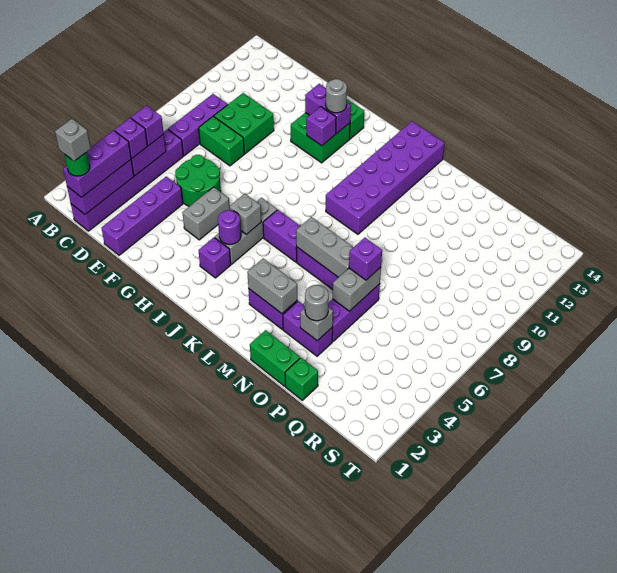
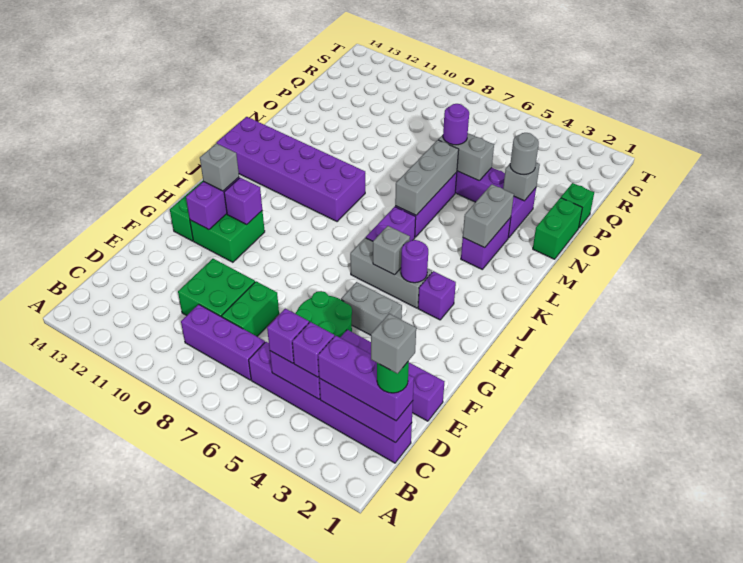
grey round brick H12 level 3 -> grey brick H12 level 3
purple brick O6 level 3 -> purple round brick O6 level 3

